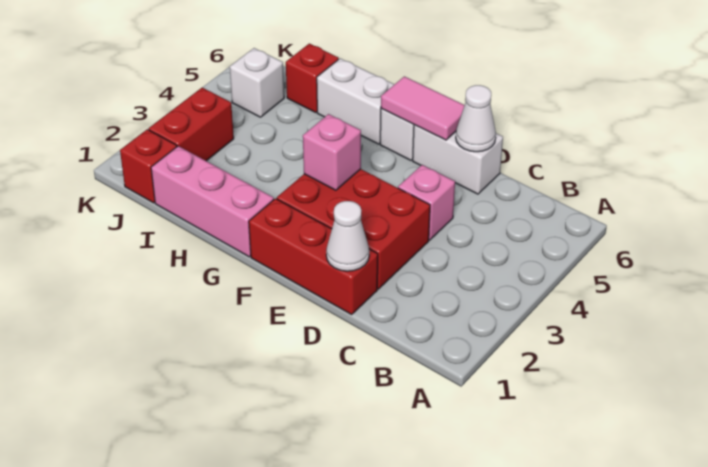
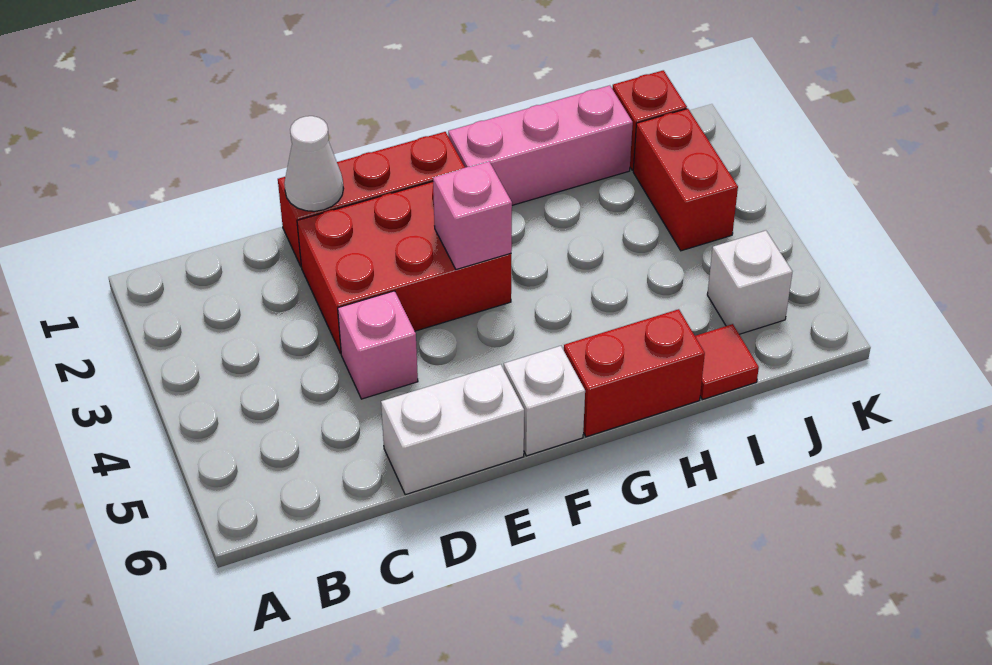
white cone D6 level 2 -> none
pink tile E6:F6 level 2 -> none
white brick G6:H6 level 1 -> red brick G6:H6 level 1
red brick I6 level 1 -> red tile I6 level 1

